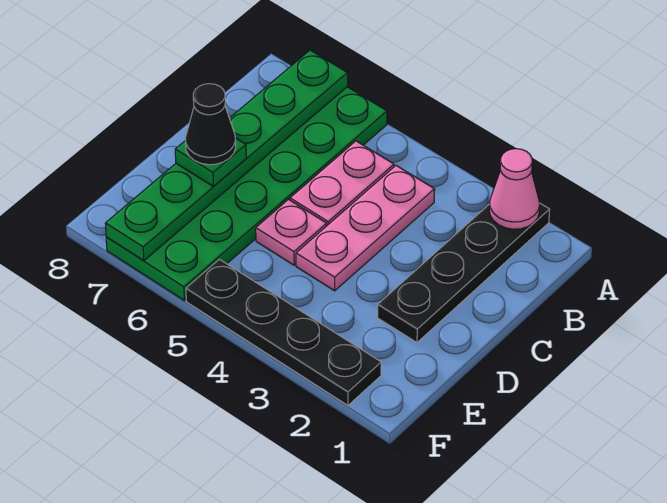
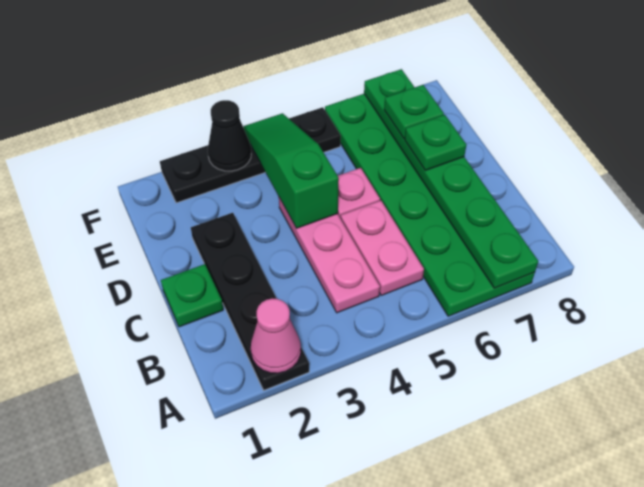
none -> green plate C1 level 1
none -> green slope D4:F4 level 2 top D
black cone D7 level 4 -> black cone F3 level 2
none -> green plate E7 level 3

